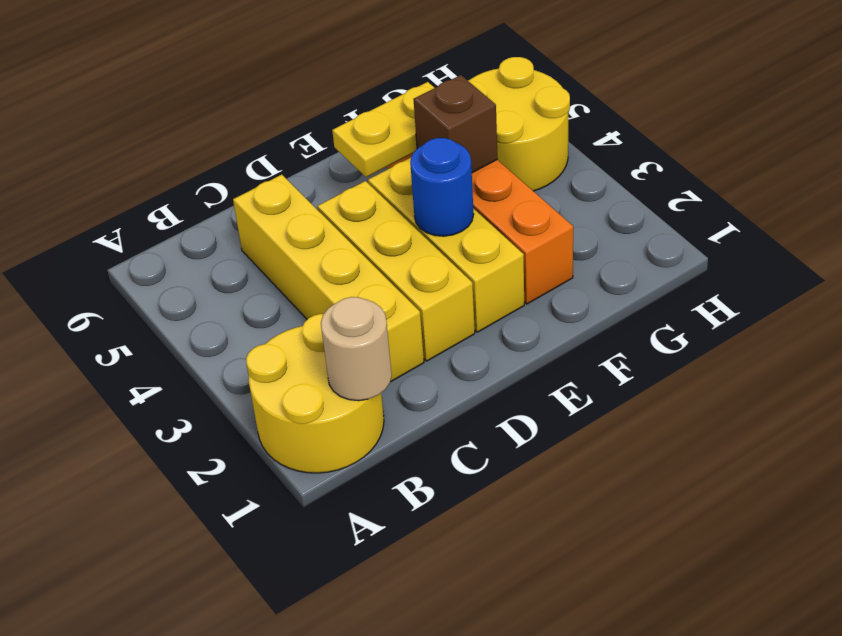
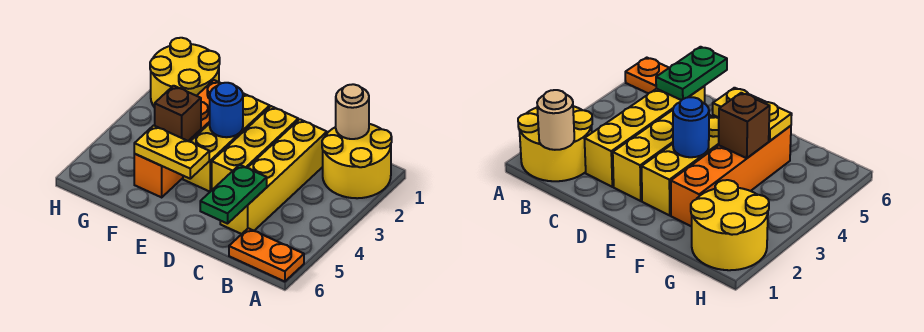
none -> orange plate A6:B6 level 1
none -> green plate C5:C6 level 2
yellow round brick G4:H5 level 1 -> yellow round brick G1:H2 level 1

